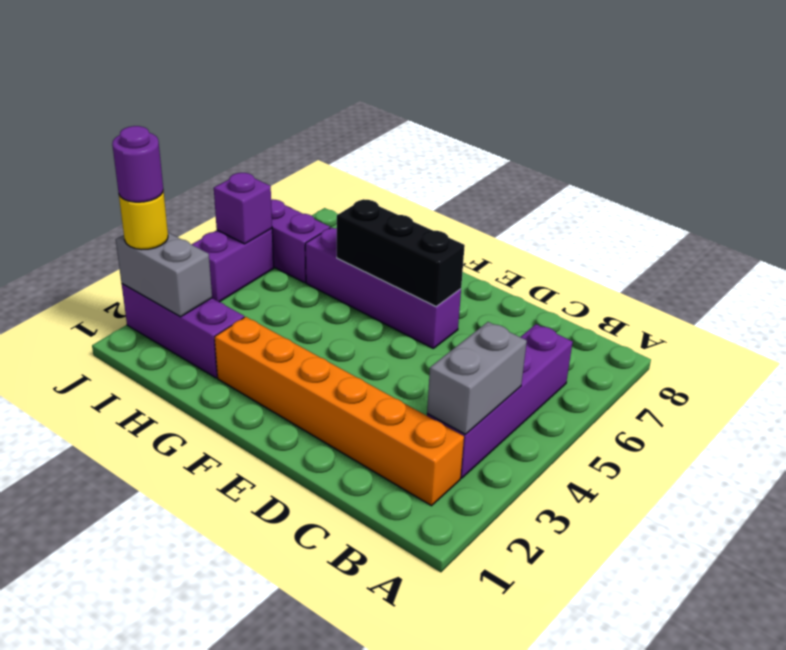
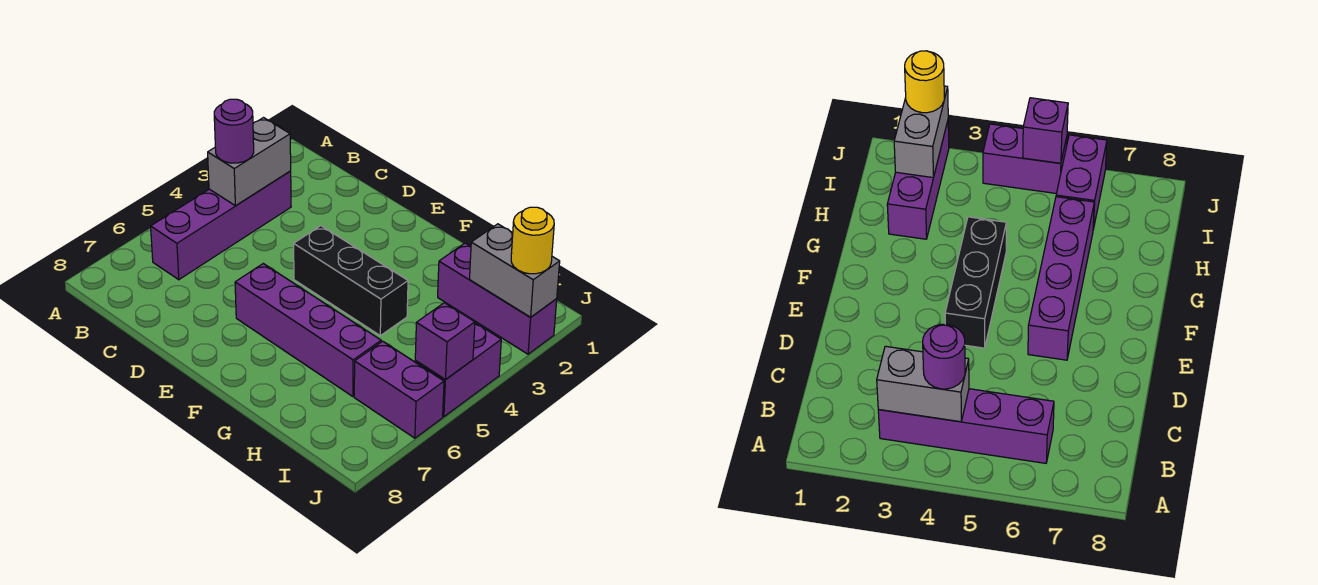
orange brick B2:G2 level 1 -> none
black brick E6:G6 level 2 -> black brick E4:G4 level 1
purple round brick J2 level 4 -> purple round brick B4 level 3

